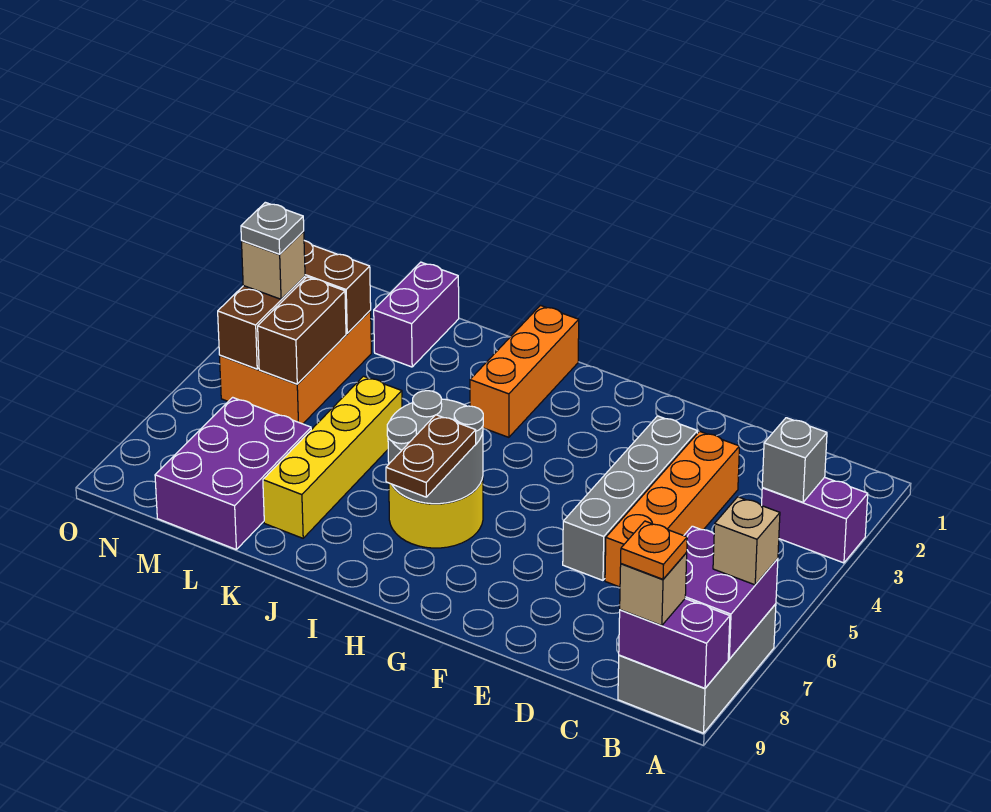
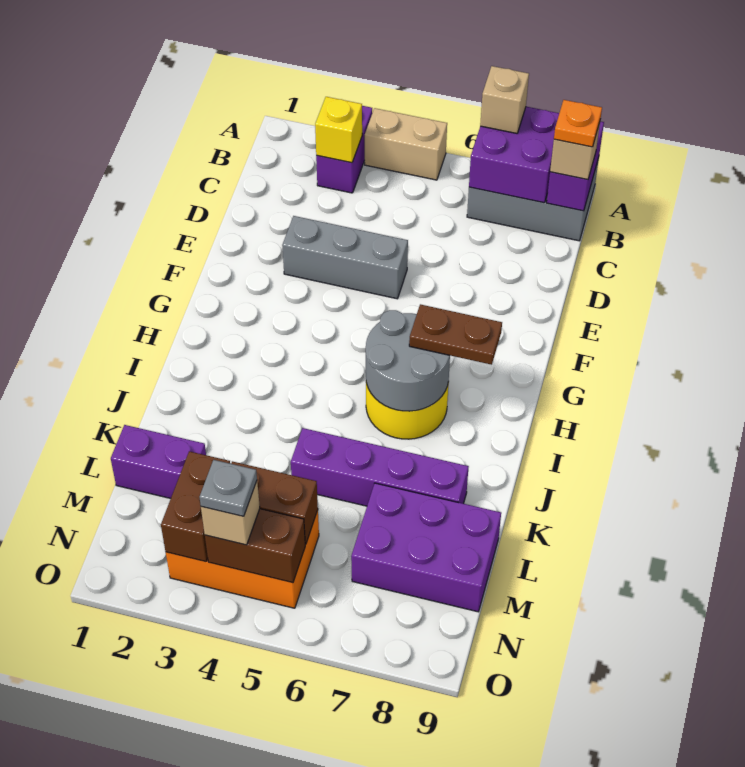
none -> tan brick A4:A5 level 1
grey brick B3 level 2 -> yellow brick B3 level 2
orange brick D3:D6 level 1 -> none
grey brick E3:E6 level 1 -> grey brick E3:E5 level 1
orange brick I1:I3 level 1 -> none
yellow brick K5:K8 level 1 -> purple brick K5:K8 level 1

